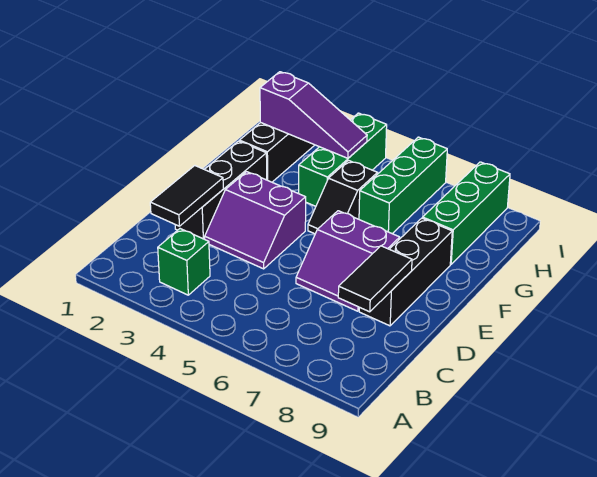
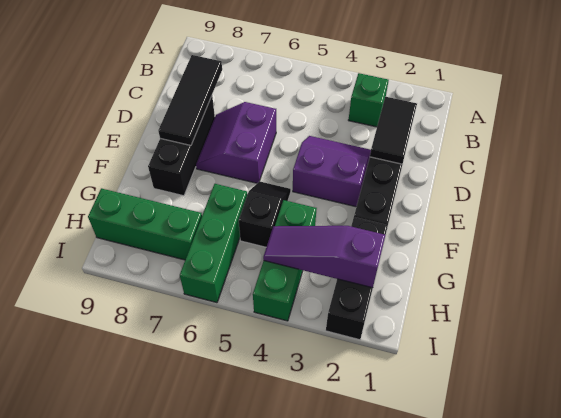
black tile C8:D8 level 2 -> black tile C8:E8 level 2
purple slope D6:E7 level 1 top E -> purple slope D6:E7 level 1 top 6
green brick G8:I8 level 1 -> green brick H7:H9 level 1

